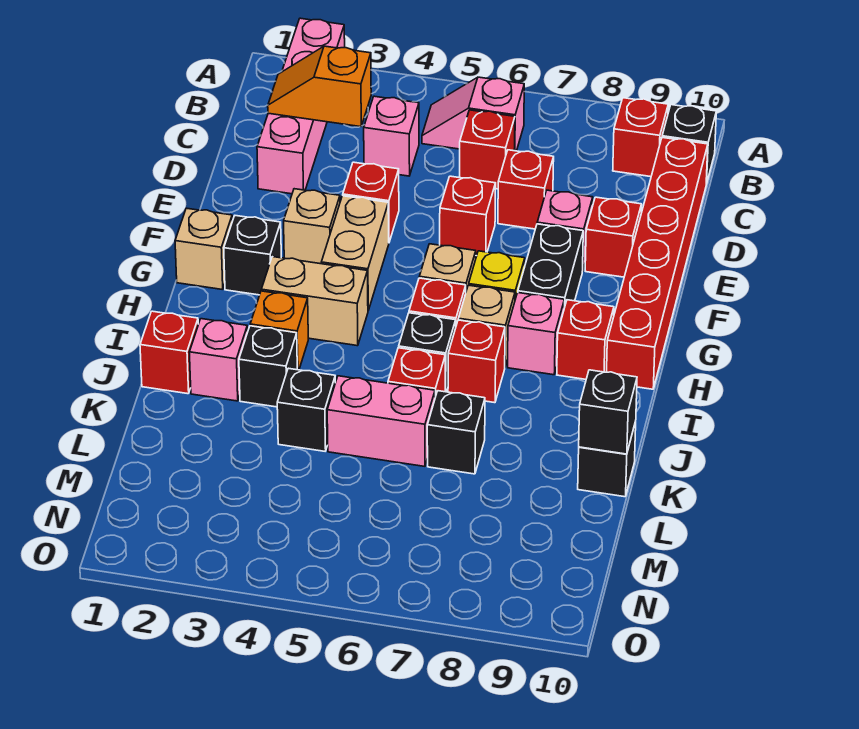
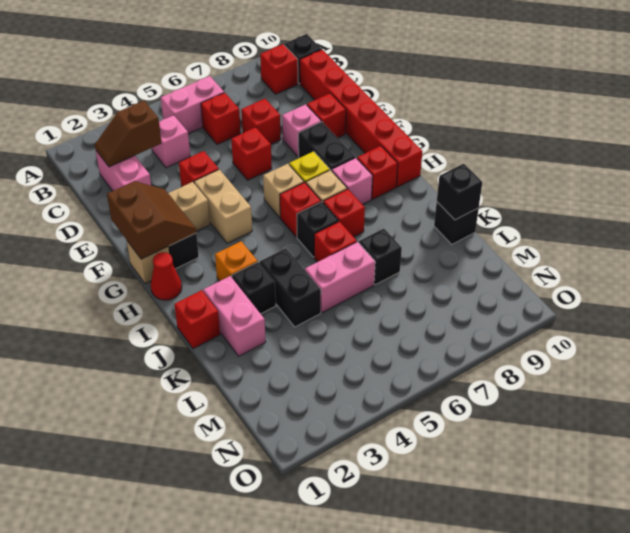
pink brick A2:D2 level 1 -> pink brick C2:D2 level 1
pink slope B5:B6 level 1 top 6 -> pink brick B5:B6 level 1
orange slope C2:C3 level 2 top 3 -> brown slope C2:C3 level 2 top 3
none -> brown slope F1:G2 level 2 top 1
none -> red cone H1 level 1
tan brick H3:H4 level 1 -> none
pink brick J2 level 1 -> pink brick J2:K2 level 1
black brick K4 level 1 -> black brick J4:K4 level 1

